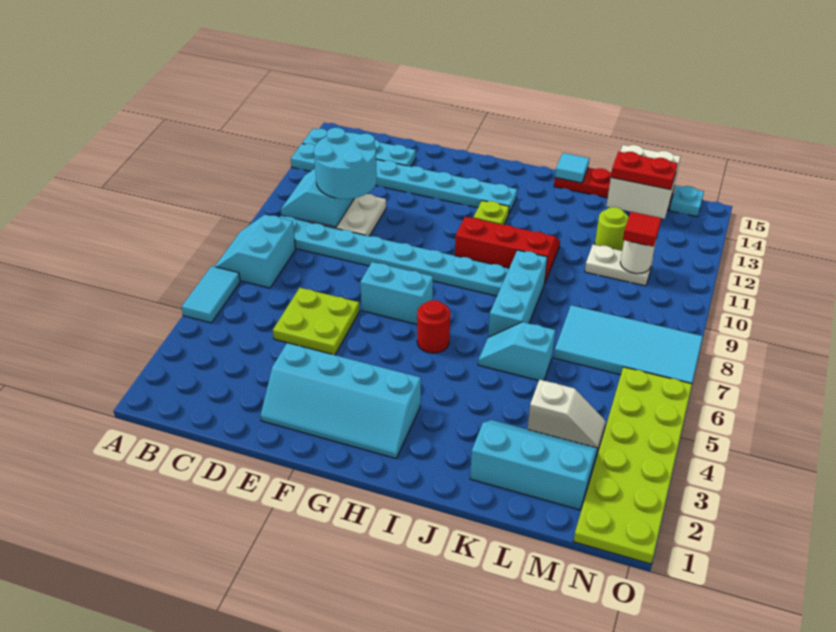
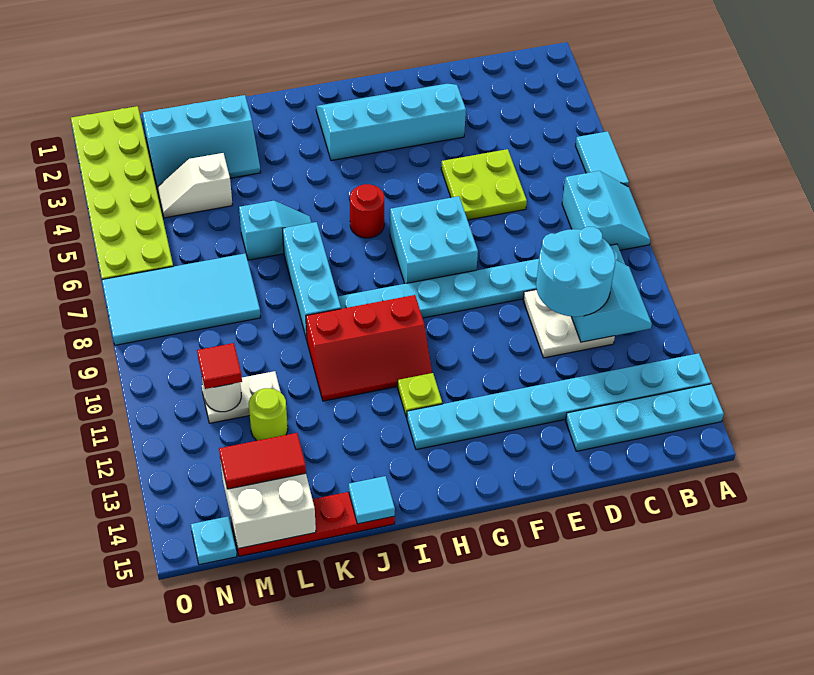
cyan brick F7:G7 level 1 -> cyan brick F7:G8 level 1
red plate L14:M14 level 3 -> red tile L14:M14 level 3

